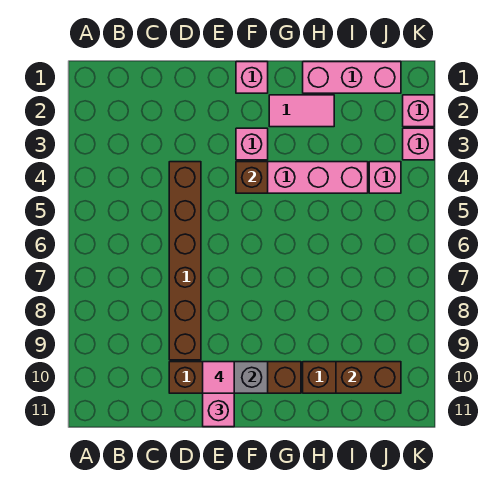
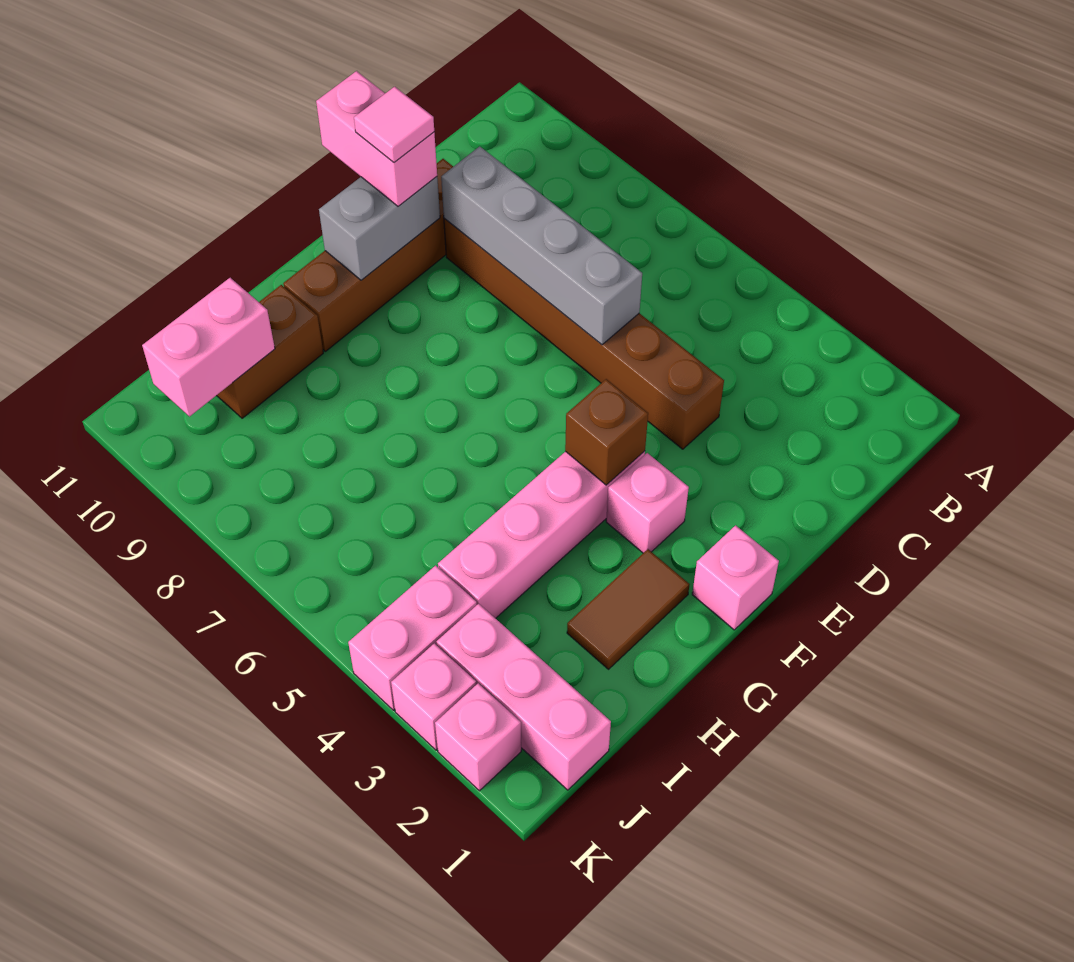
none -> grey brick D6:D9 level 2
pink tile G2:H2 level 1 -> brown tile G2:H2 level 1
pink brick H1:J1 level 1 -> pink brick J1:J3 level 1
brown brick I10:J10 level 2 -> pink brick I10:J10 level 2
pink brick J4 level 1 -> pink brick J4:K4 level 1

